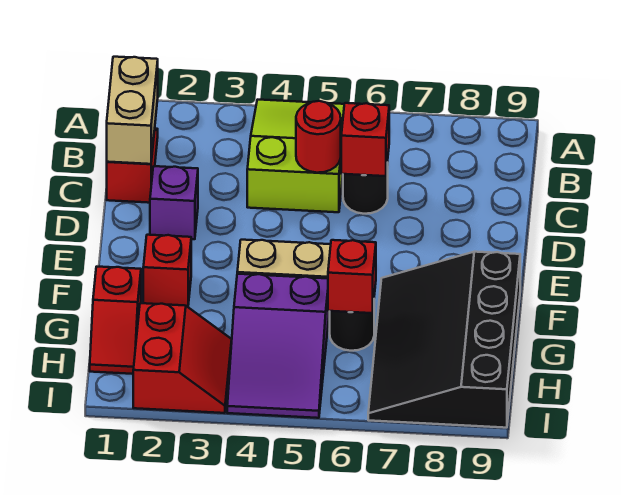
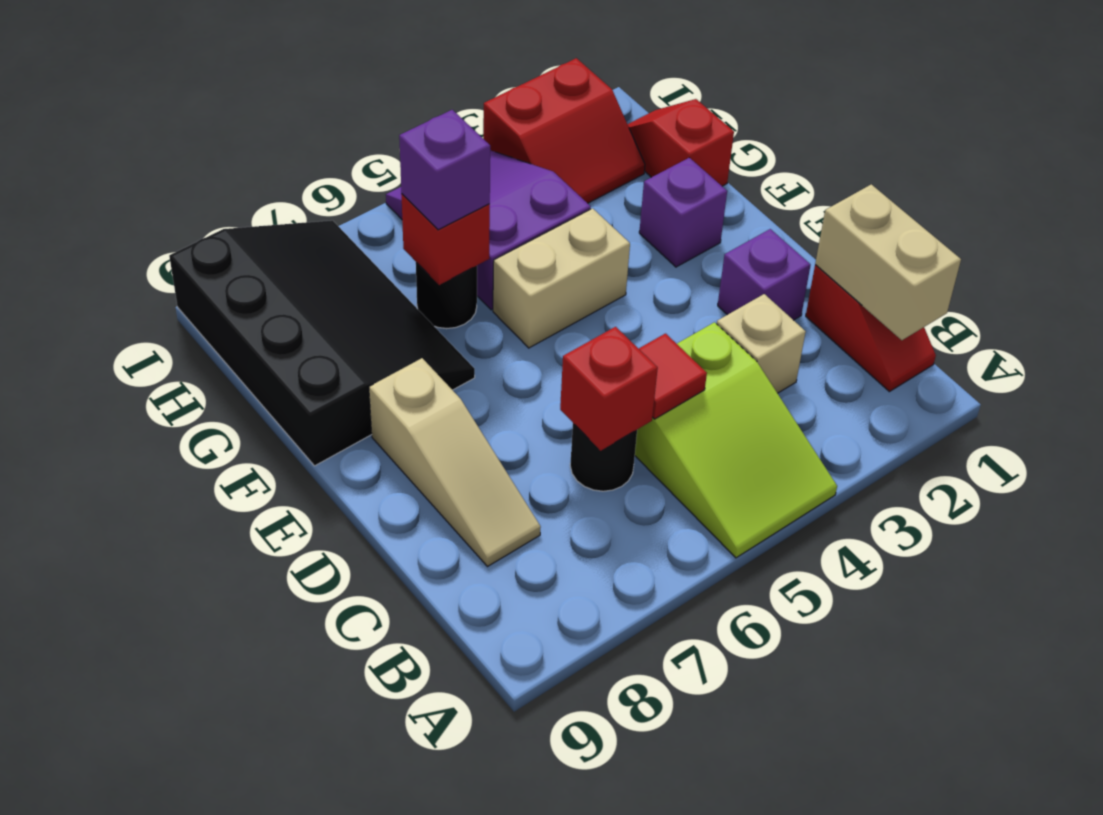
none -> tan brick C3 level 1
red round brick C5 level 2 -> red tile C5 level 2
none -> tan slope C8:E8 level 1 top E
red brick F2 level 1 -> purple brick F2 level 1
none -> purple brick G6 level 3
red slope H2:I3 level 1 top 2 -> red slope H2:I3 level 1 top I

